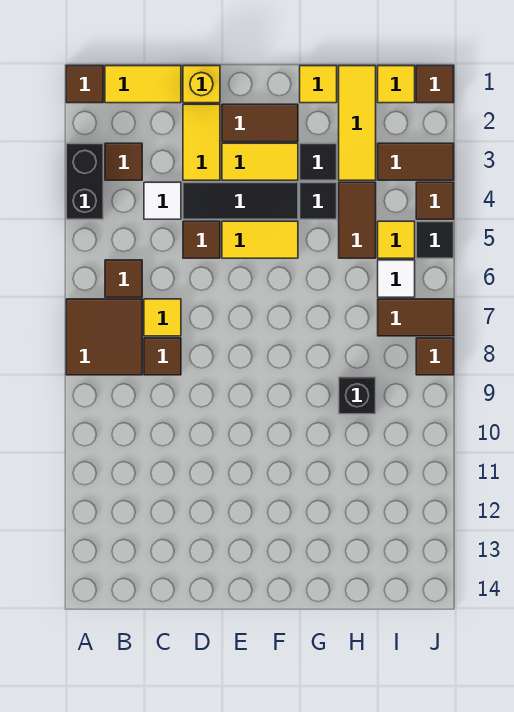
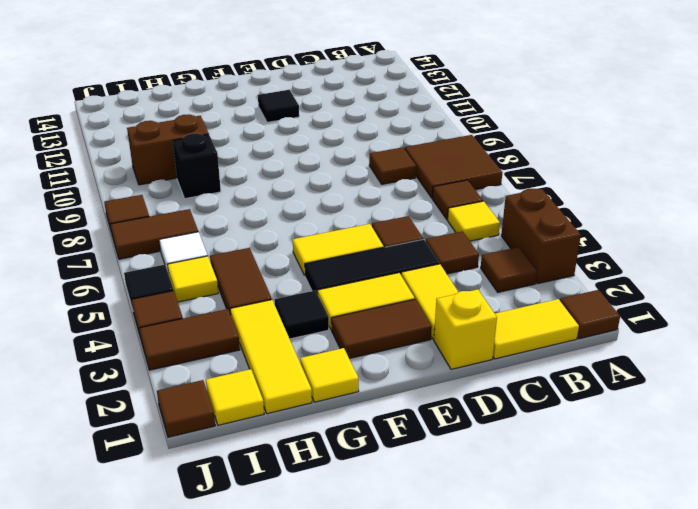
black brick A3:A4 level 1 -> brown brick A3:A4 level 1
white tile C4 level 1 -> brown tile C4 level 1
yellow tile C7 level 1 -> yellow tile B5 level 1
black tile G4 level 1 -> black tile E12 level 1
none -> brown brick H10:I10 level 1

